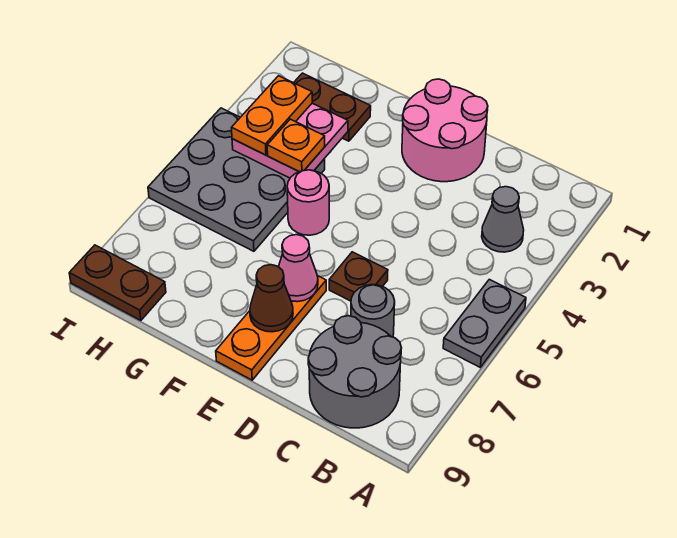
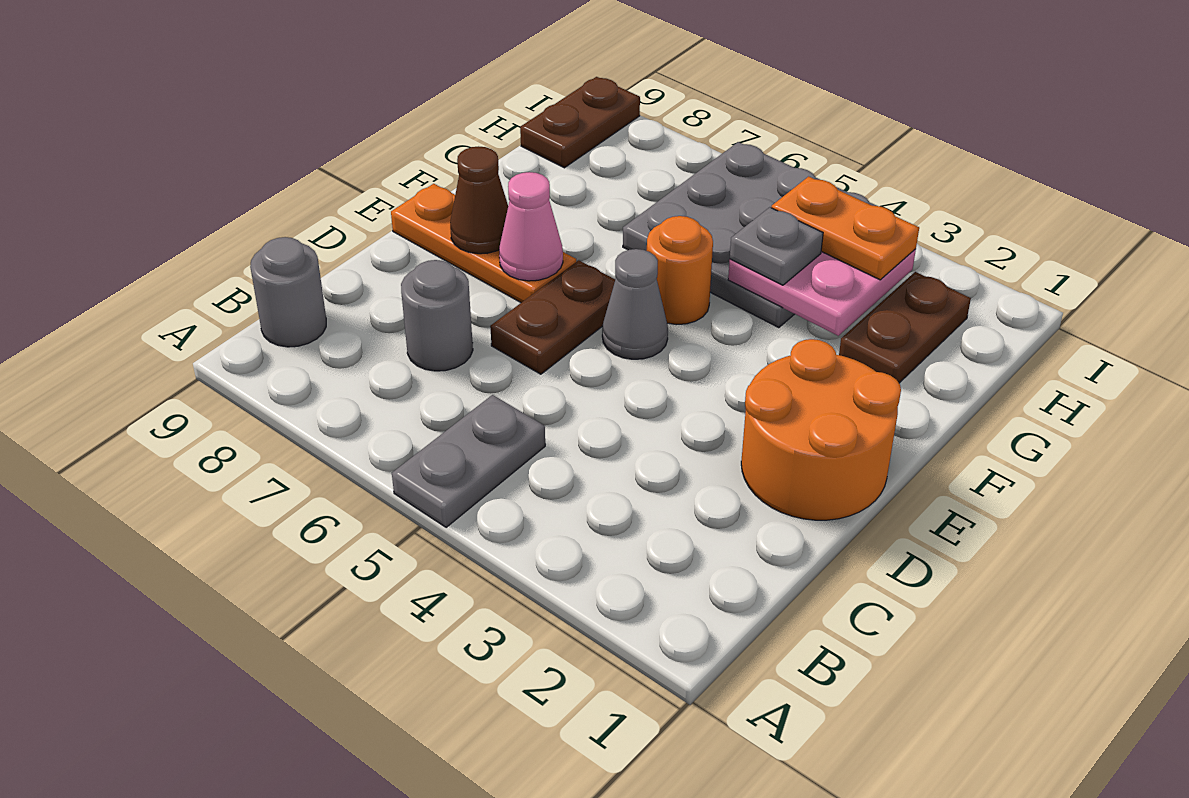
grey plate A5:A6 level 1 -> grey plate A5:B5 level 1
grey cone B3 level 1 -> grey cone E5 level 1
grey round brick B8:C9 level 1 -> grey round brick B9 level 1
pink round brick D1:E2 level 1 -> orange round brick D1:E2 level 1
brown plate D6 level 1 -> brown plate D6:E6 level 1
pink round brick F5 level 1 -> orange round brick F5 level 1
orange plate G4 level 3 -> grey plate G4 level 3

